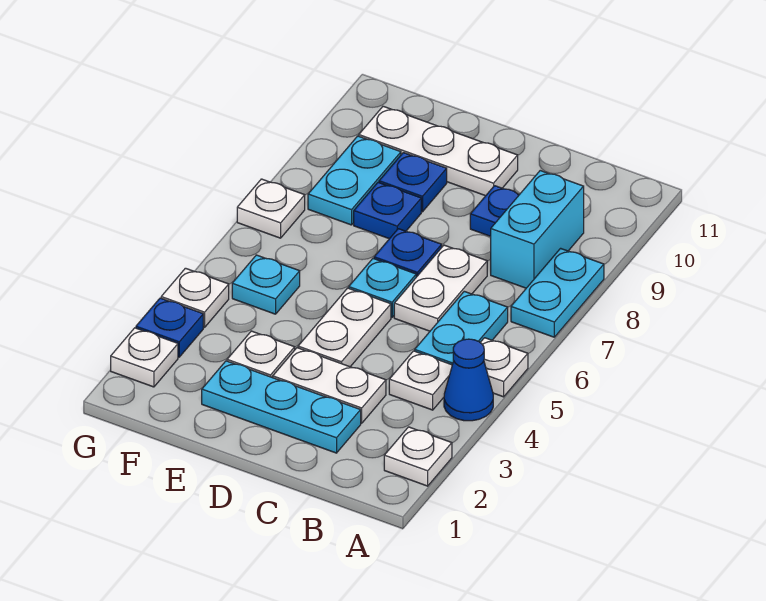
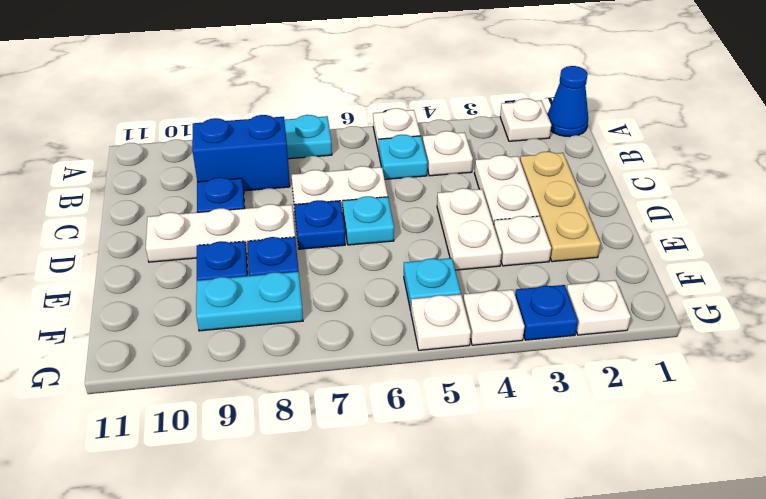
blue cone A4 level 1 -> blue cone A1 level 1
cyan plate B5:B6 level 1 -> cyan plate B5 level 1
cyan brick B8:B9 level 1 -> blue brick B8:B9 level 1
cyan plate C2:E2 level 1 -> tan plate C2:E2 level 1
white plate D4:D5 level 1 -> white plate D4:E4 level 1
white plate D10:F10 level 1 -> white plate D8:D10 level 1
white plate G7 level 1 -> white plate G5 level 1

